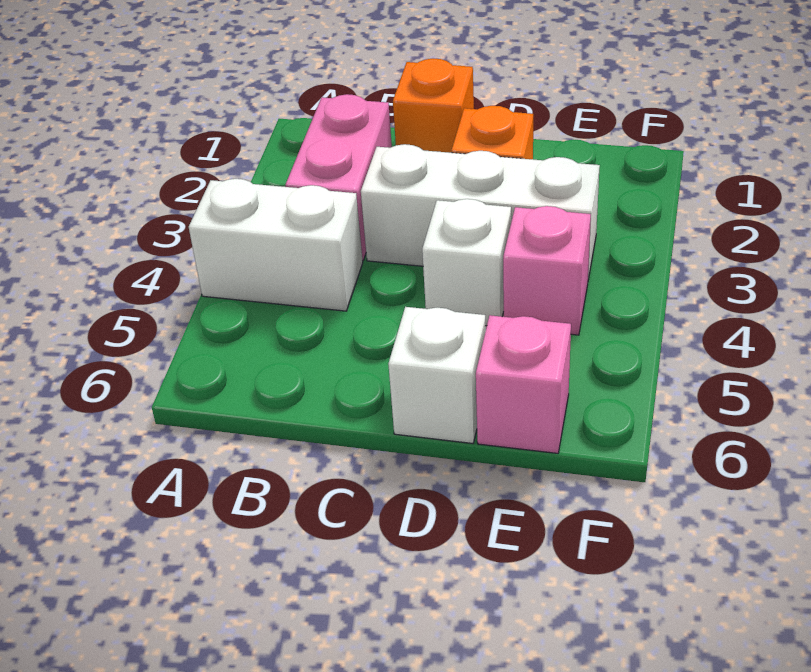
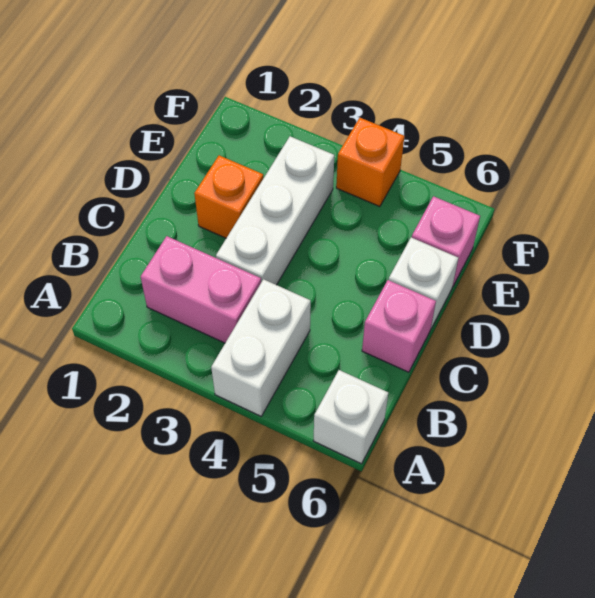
orange brick C1 level 1 -> orange brick F4 level 1
white brick D4 level 1 -> white brick A6 level 1
pink brick E4 level 1 -> pink brick C6 level 1

